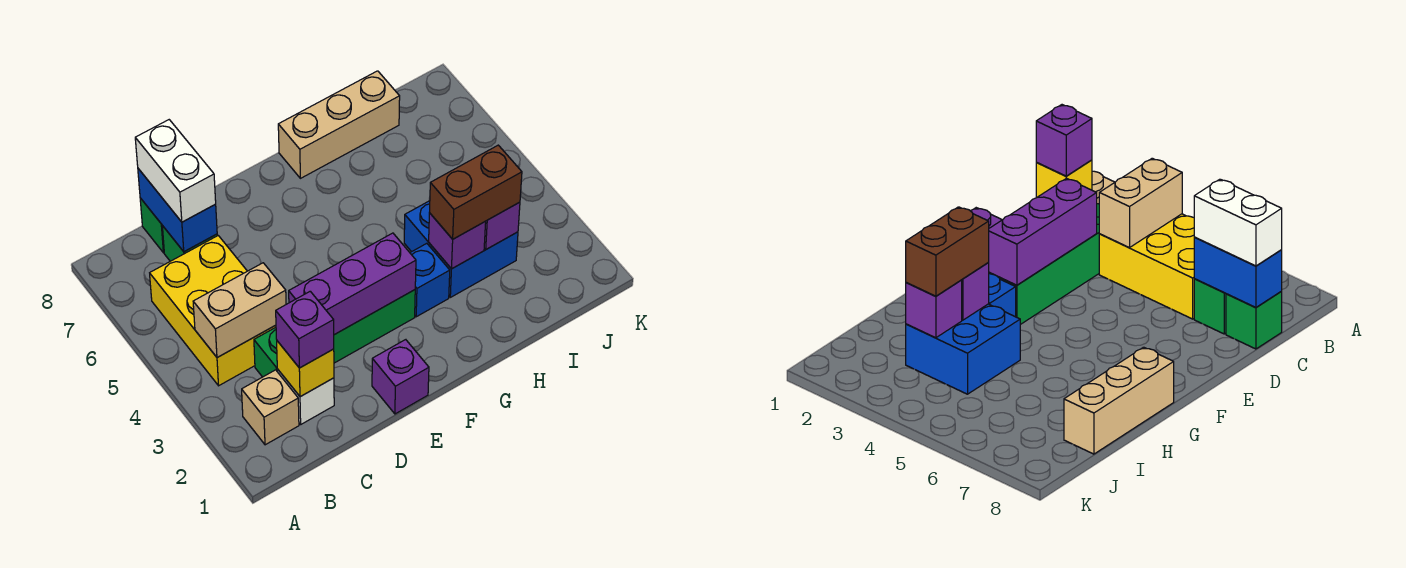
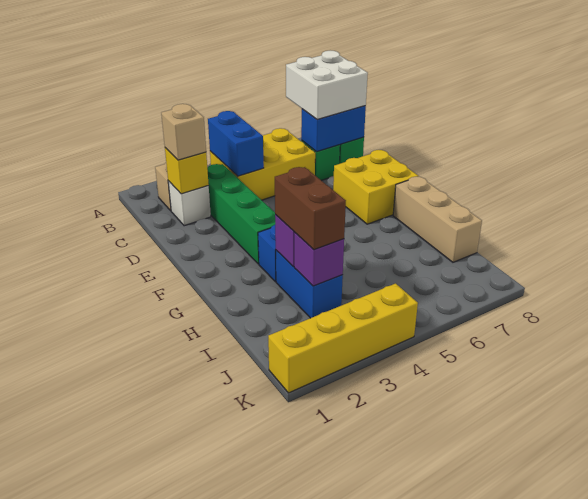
tan brick B4:C4 level 2 -> blue brick B4:C4 level 2
purple brick C2 level 3 -> tan brick C2 level 3
white brick C7:C8 level 3 -> white brick B7:C8 level 3
purple brick D3:F3 level 2 -> none
purple brick E1 level 1 -> none
none -> yellow brick E7:F8 level 1
blue brick H3:I4 level 1 -> blue brick H3:I3 level 1
none -> yellow brick K1:K4 level 1

